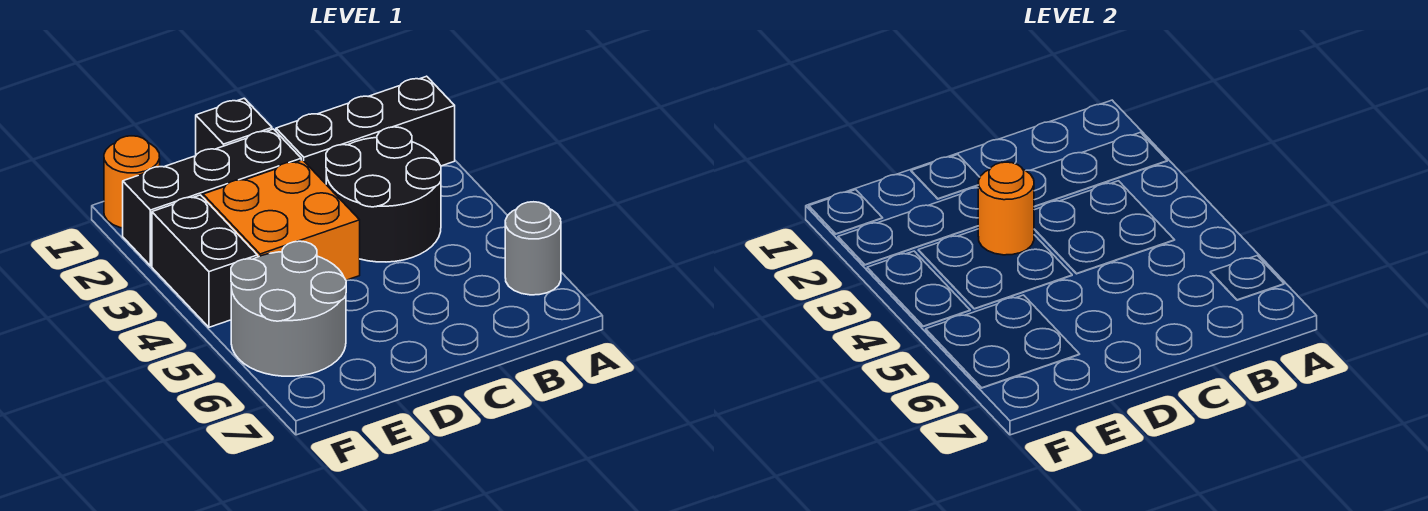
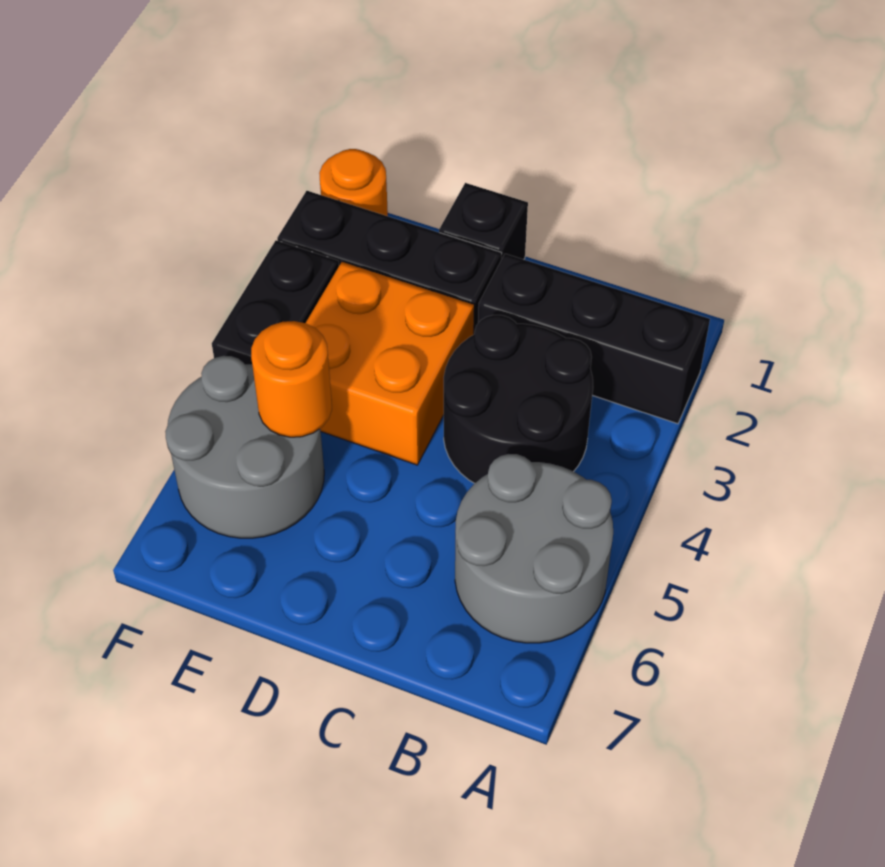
grey round brick A6 level 1 -> grey round brick A5:B6 level 1
orange round brick D3 level 2 -> orange round brick E5 level 2

